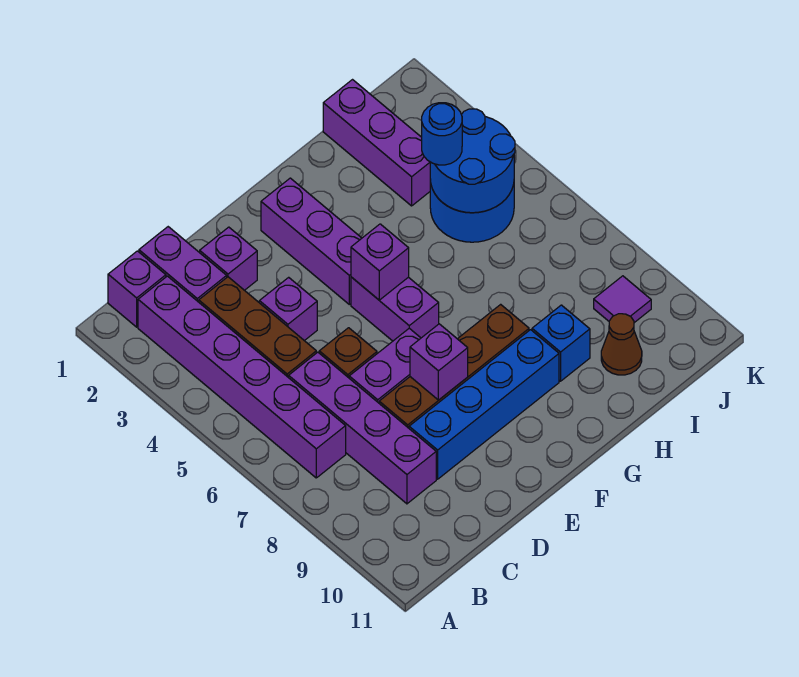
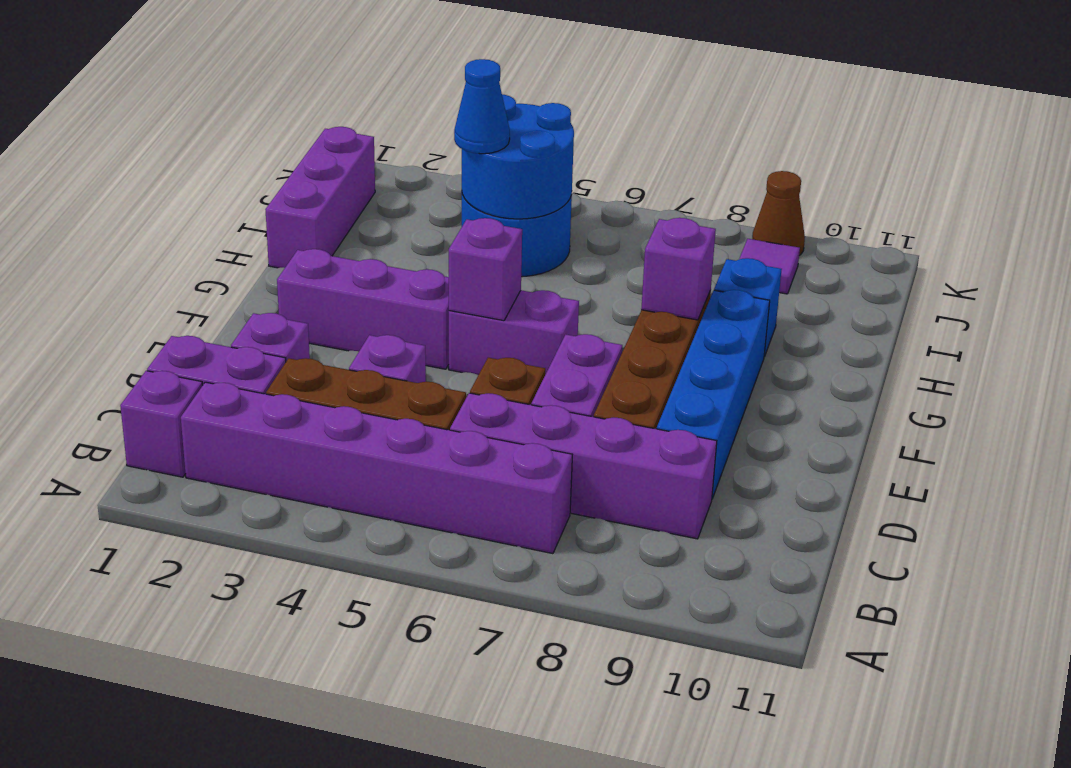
purple brick E8 level 2 -> purple brick G8 level 2
purple brick I1:I3 level 1 -> purple brick H1:J1 level 1
blue round brick I4 level 3 -> blue cone I4 level 3
brown cone I10 level 1 -> brown cone K9 level 1

